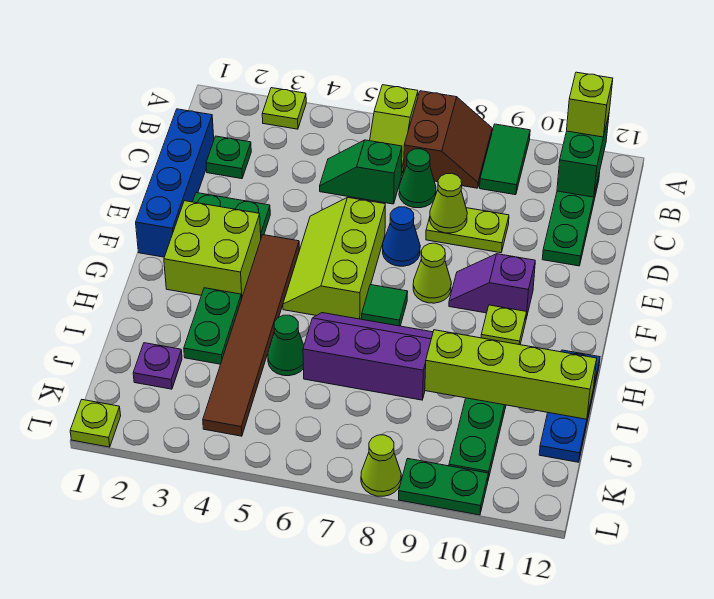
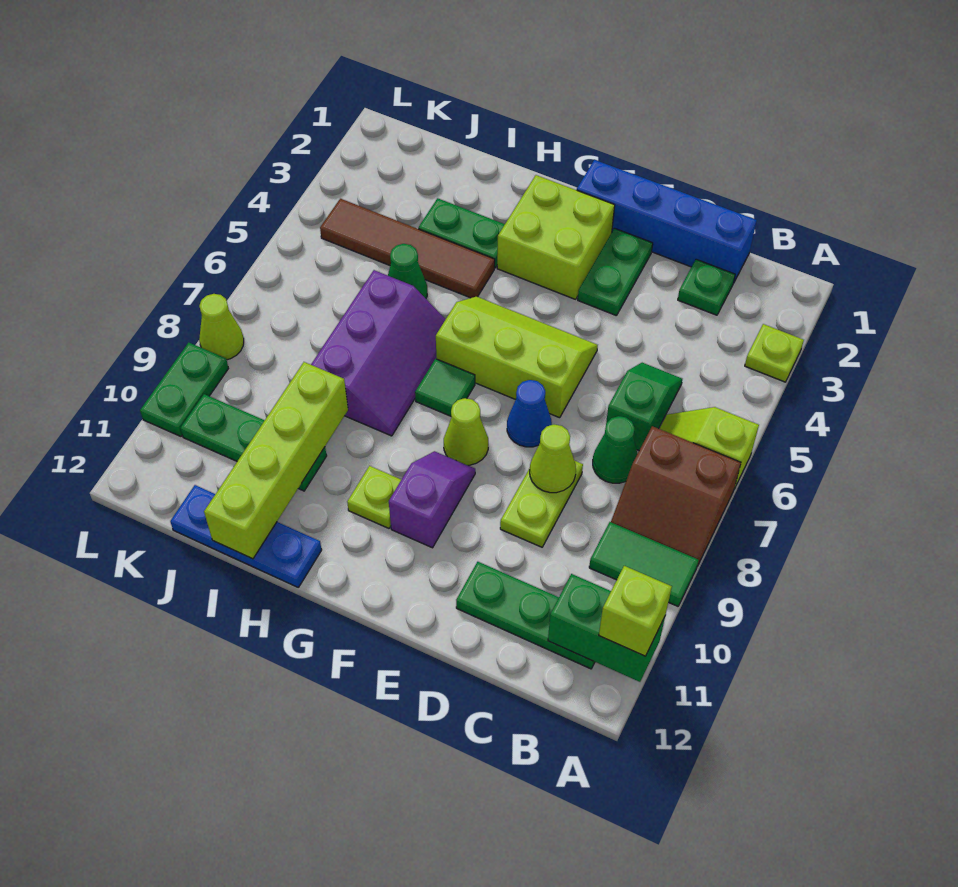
brown tile F4:K4 level 1 -> brown tile H4:K4 level 1
purple plate J2 level 1 -> none
lime plate L1 level 1 -> none

